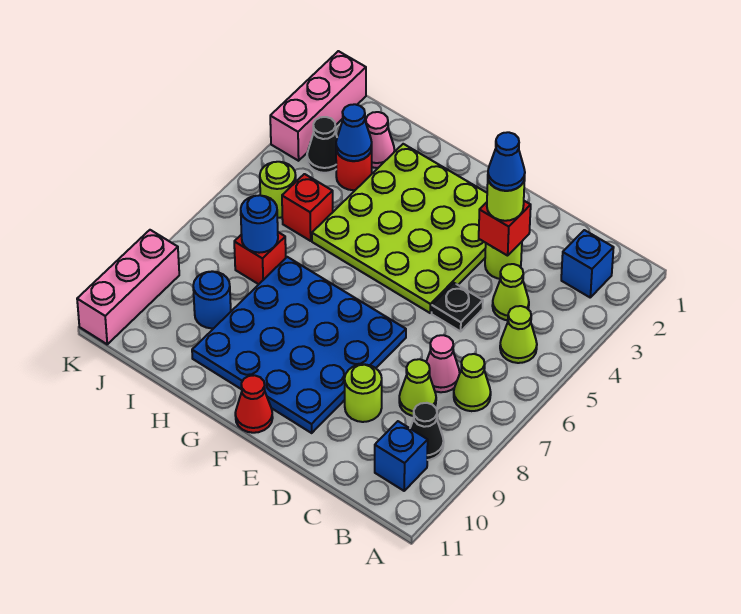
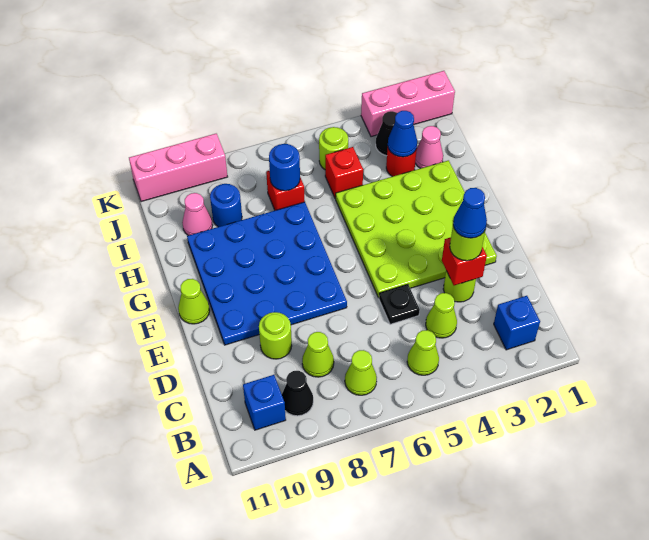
pink cone C7 level 1 -> pink cone I10 level 1
red cone F11 level 1 -> lime cone F11 level 1

